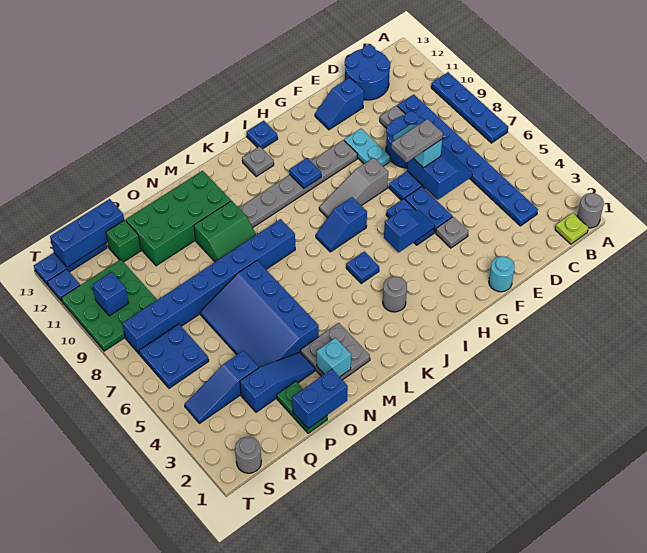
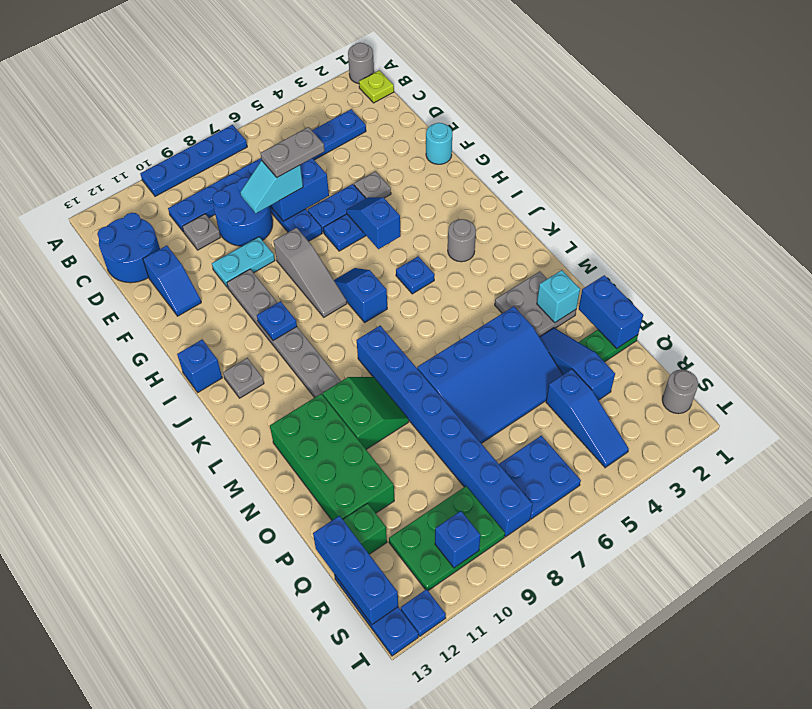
grey plate E7:F7 level 4 -> grey plate E6:E7 level 4
blue slope I7:J7 level 1 top I -> blue slope I7:J7 level 1 top J
blue plate I13 level 1 -> blue brick I13 level 1
green plate R9:T11 level 1 -> green plate R9:S11 level 1

